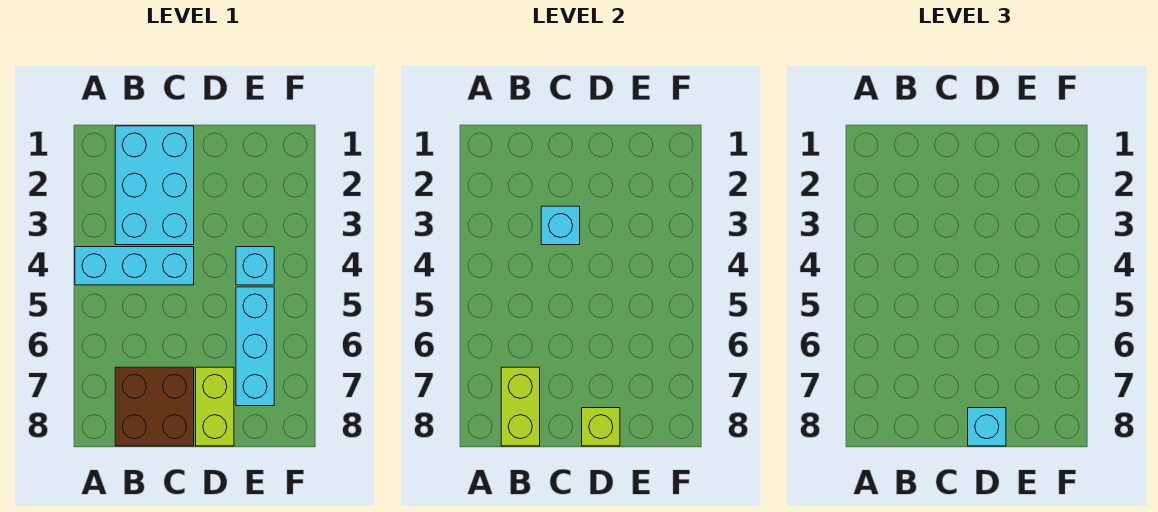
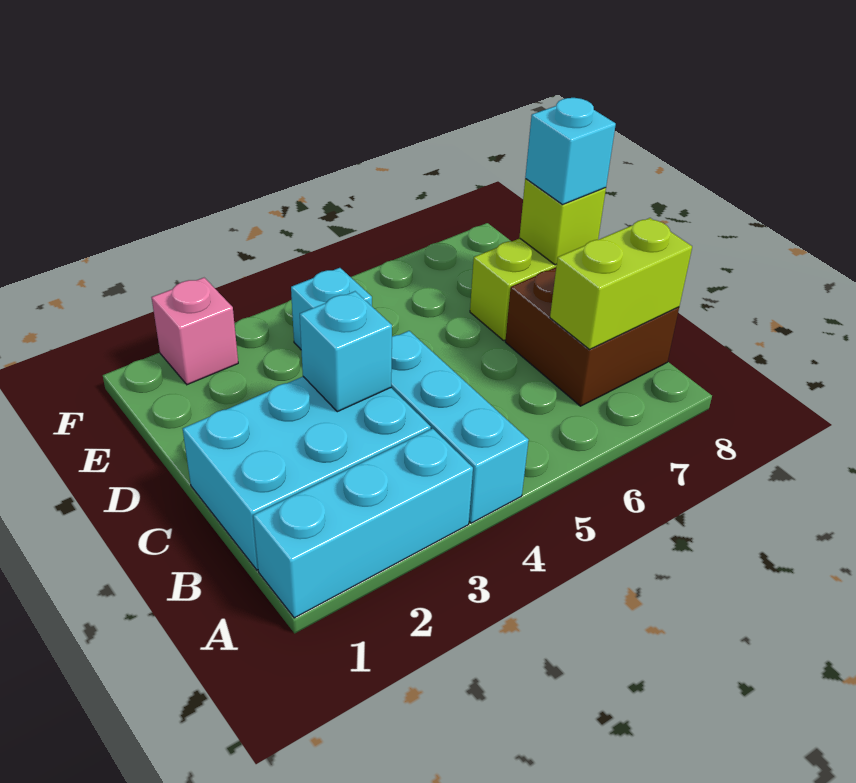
cyan brick E5:E7 level 1 -> cyan brick A1:A3 level 1
none -> pink brick F2 level 1

